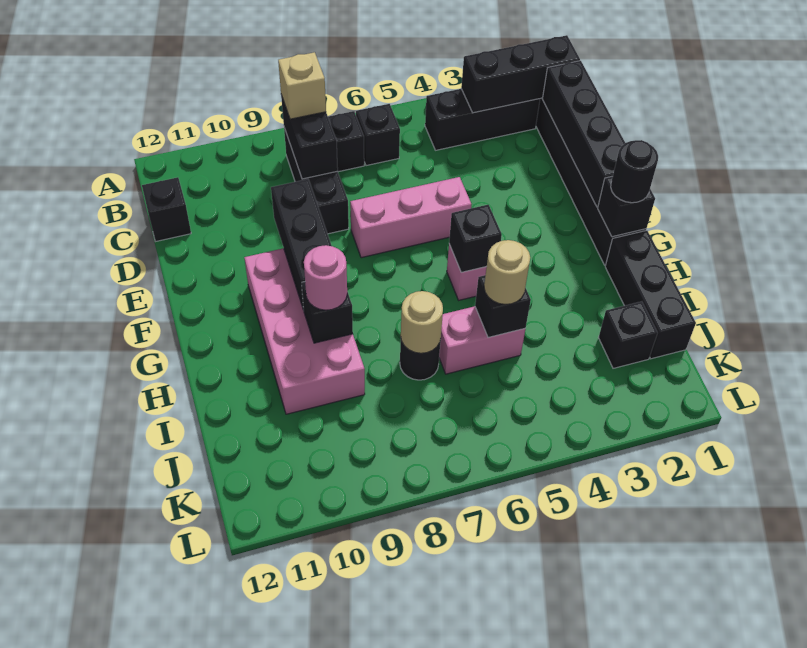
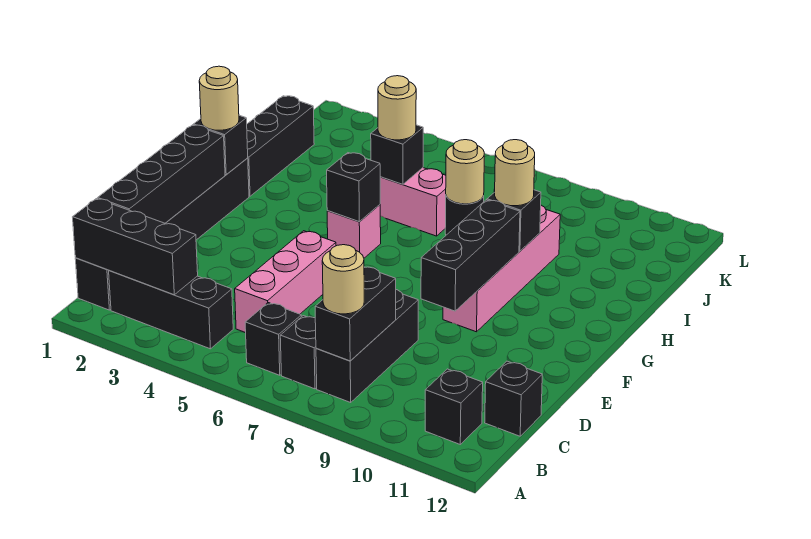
tan brick B8 level 3 -> tan round brick B8 level 3
pink brick E5:E7 level 1 -> pink brick C5:E5 level 1
pink brick F9:I10 level 1 -> pink brick F9:I9 level 1
black round brick G1 level 3 -> tan round brick G1 level 3
pink round brick H9 level 3 -> tan round brick H9 level 3
black brick J2 level 1 -> black brick B11 level 1

